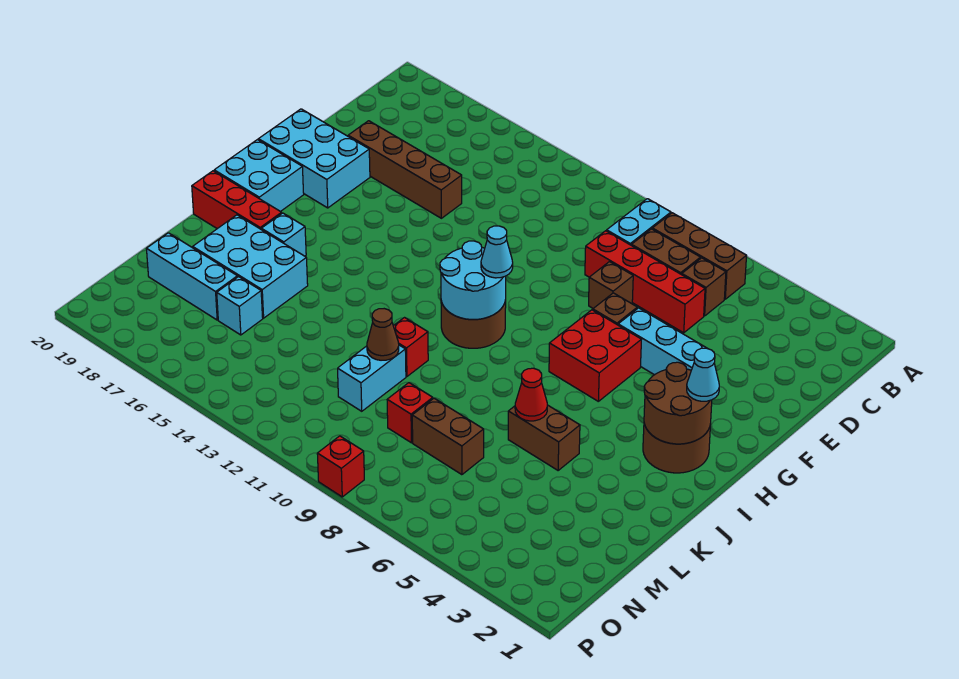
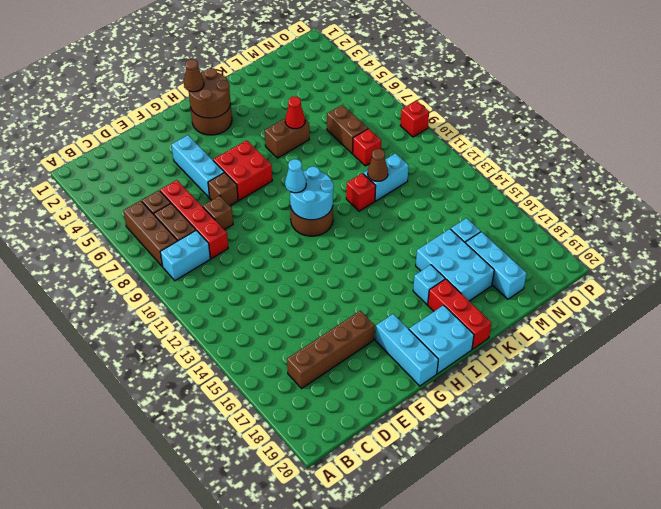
brown brick E15:E18 level 1 -> brown brick C17:F17 level 1
cyan brick F18:G20 level 1 -> cyan brick G18:G20 level 1
cyan cone H2 level 3 -> brown cone H2 level 3
brown brick K5:K6 level 1 -> brown brick J6:K6 level 1

